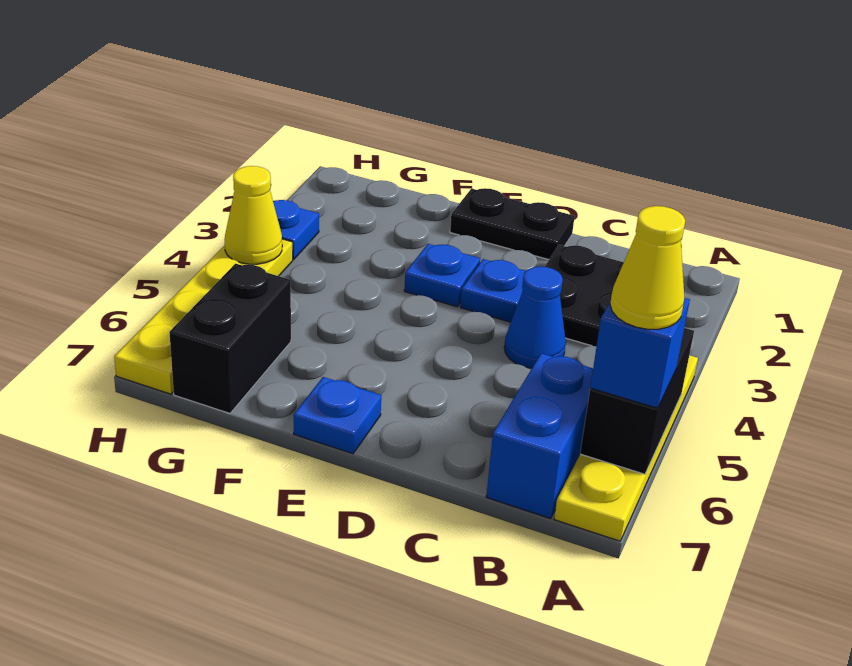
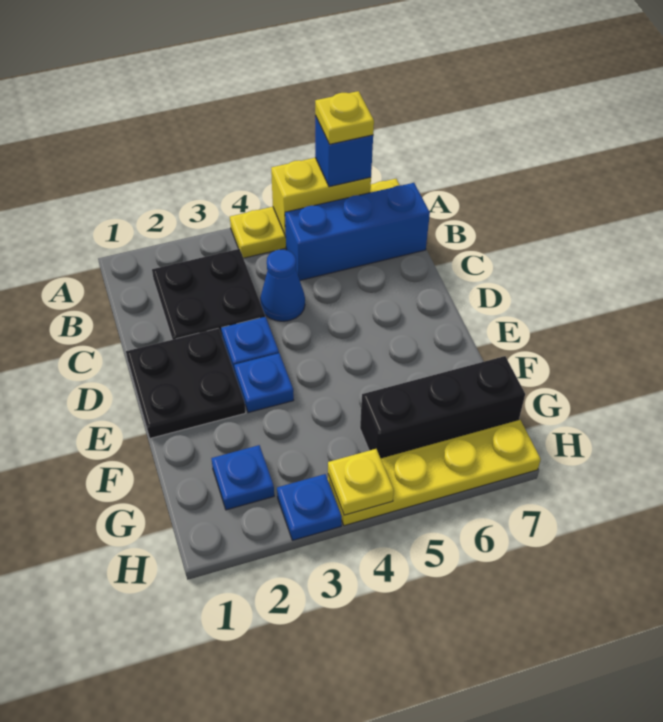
black brick A5:A6 level 2 -> yellow brick A5:A6 level 2
yellow cone A6 level 4 -> yellow plate A6 level 4
blue brick B6:B7 level 1 -> blue brick B5:B7 level 1
black plate D1:E1 level 1 -> black plate D1:E2 level 1
blue plate E7 level 1 -> blue plate G2 level 1
black brick G6:G7 level 1 -> black brick G5:G7 level 1
yellow cone H4 level 2 -> yellow plate H4 level 2

